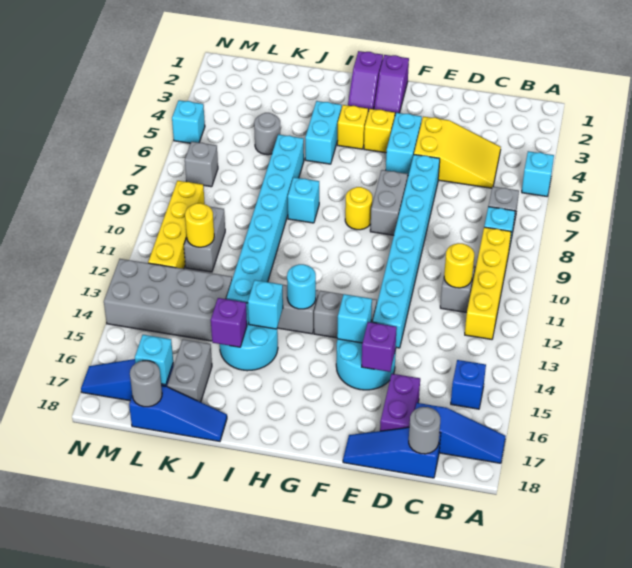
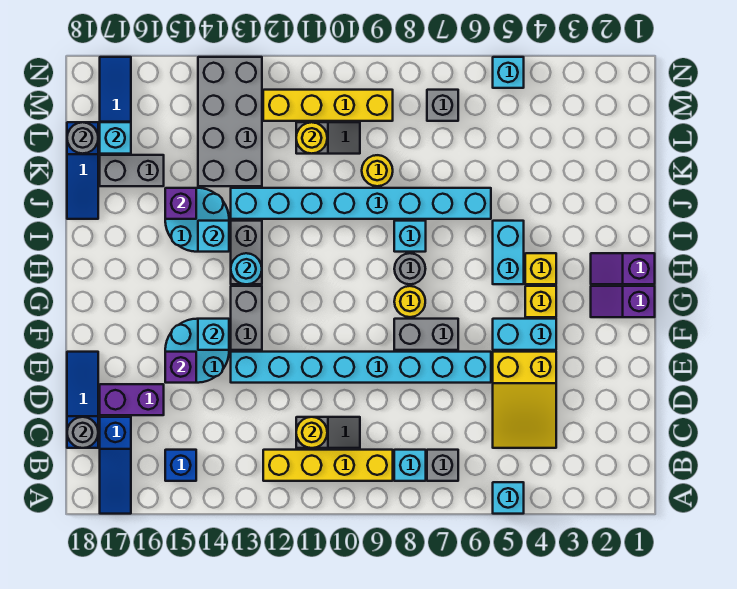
cyan brick I4:I5 level 1 -> cyan brick H5:I5 level 1
grey round brick K5 level 1 -> grey round brick H8 level 1
none -> yellow round brick K9 level 1
grey brick L10:L11 level 1 -> grey slope L10:L11 level 1 top 11

